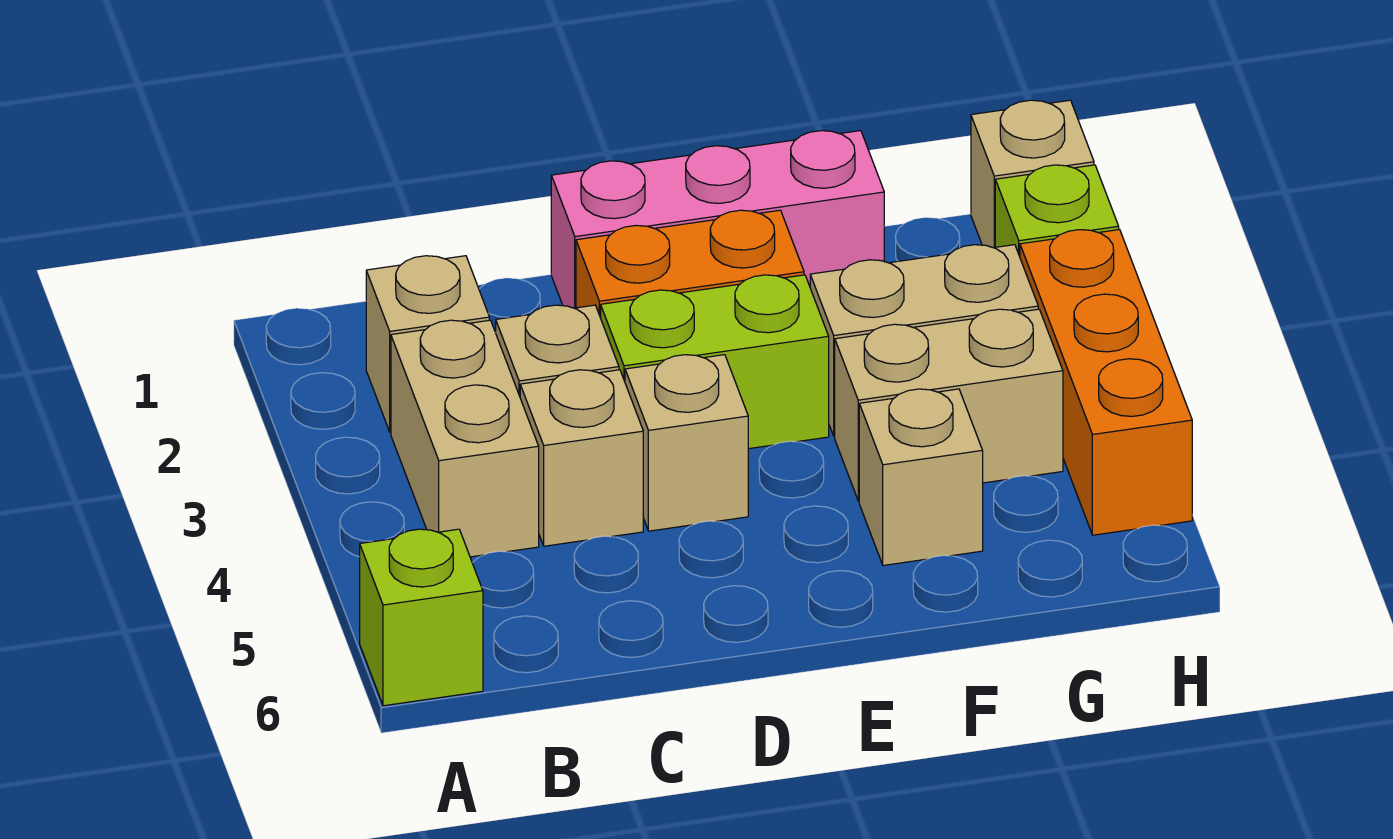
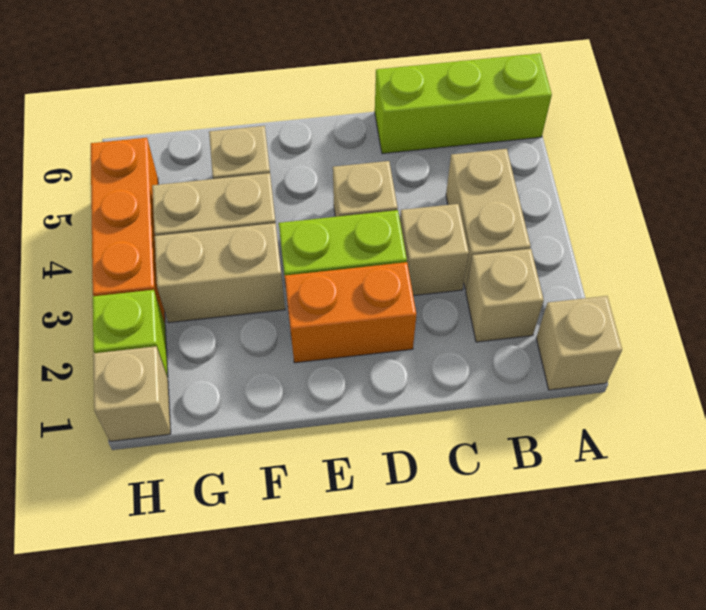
lime brick A6 level 1 -> lime brick A6:C6 level 1
tan brick C4 level 1 -> tan brick A1 level 1
pink brick D1:F1 level 1 -> none

